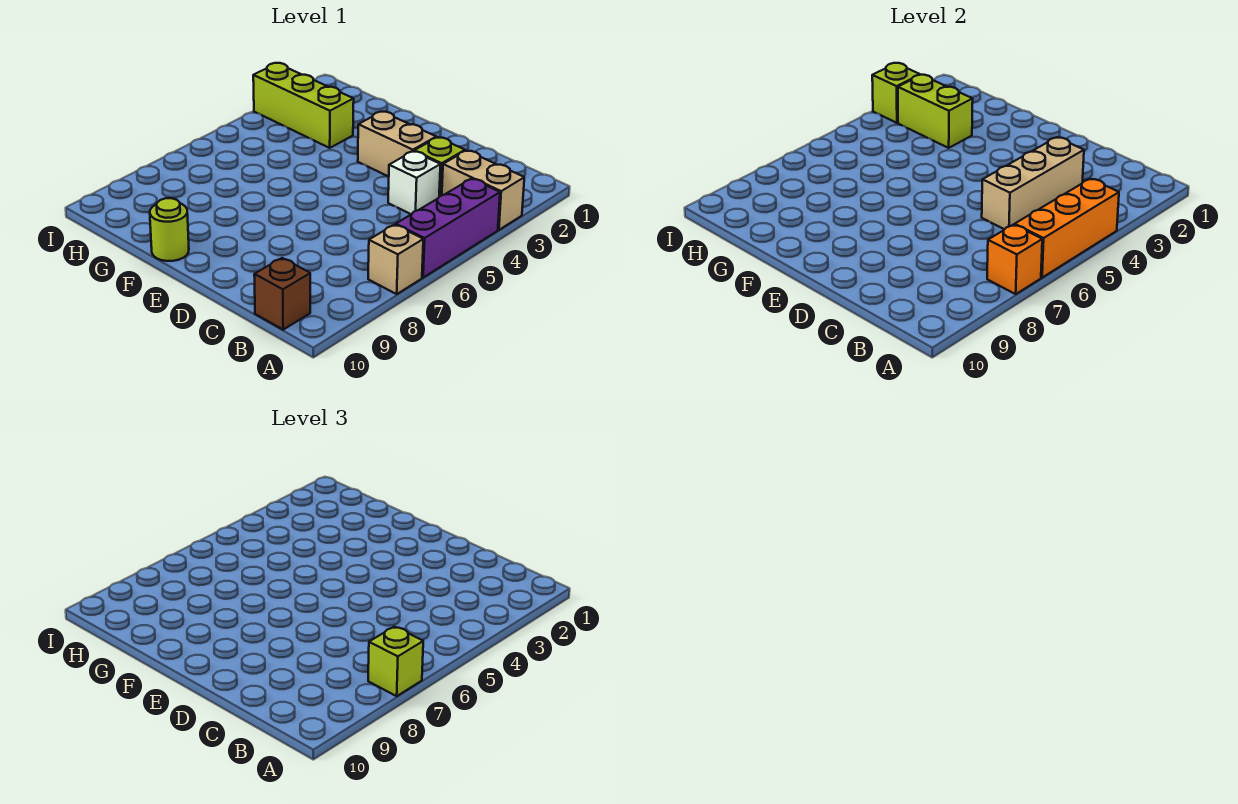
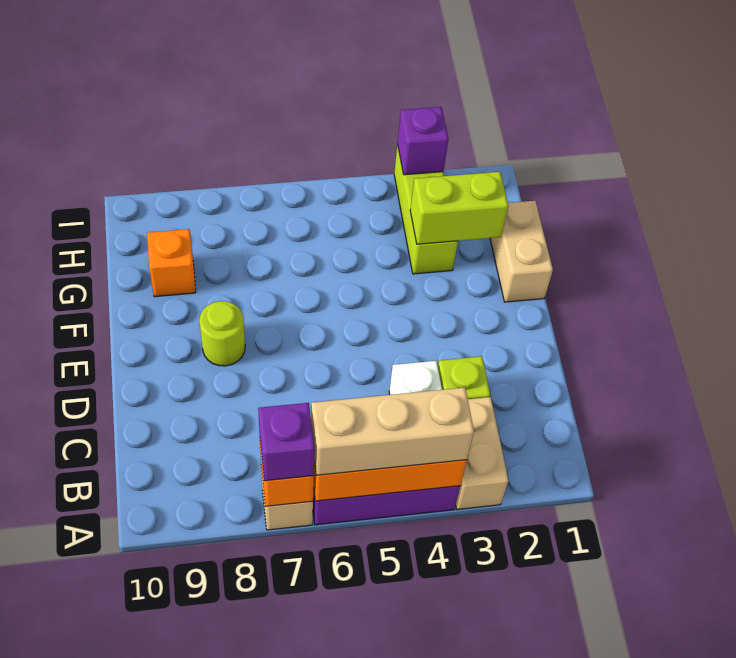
lime brick A7 level 3 -> purple brick A7 level 3
brown brick B10 level 1 -> none
tan brick C3:C5 level 2 -> tan brick A4:A6 level 3
tan brick D3:E3 level 1 -> tan brick F1:G1 level 1
lime round brick F10 level 1 -> lime round brick E8 level 1
lime brick G3:H3 level 2 -> lime brick G2:G3 level 2
none -> orange brick G9 level 1
lime brick I3 level 2 -> purple brick I3 level 2

